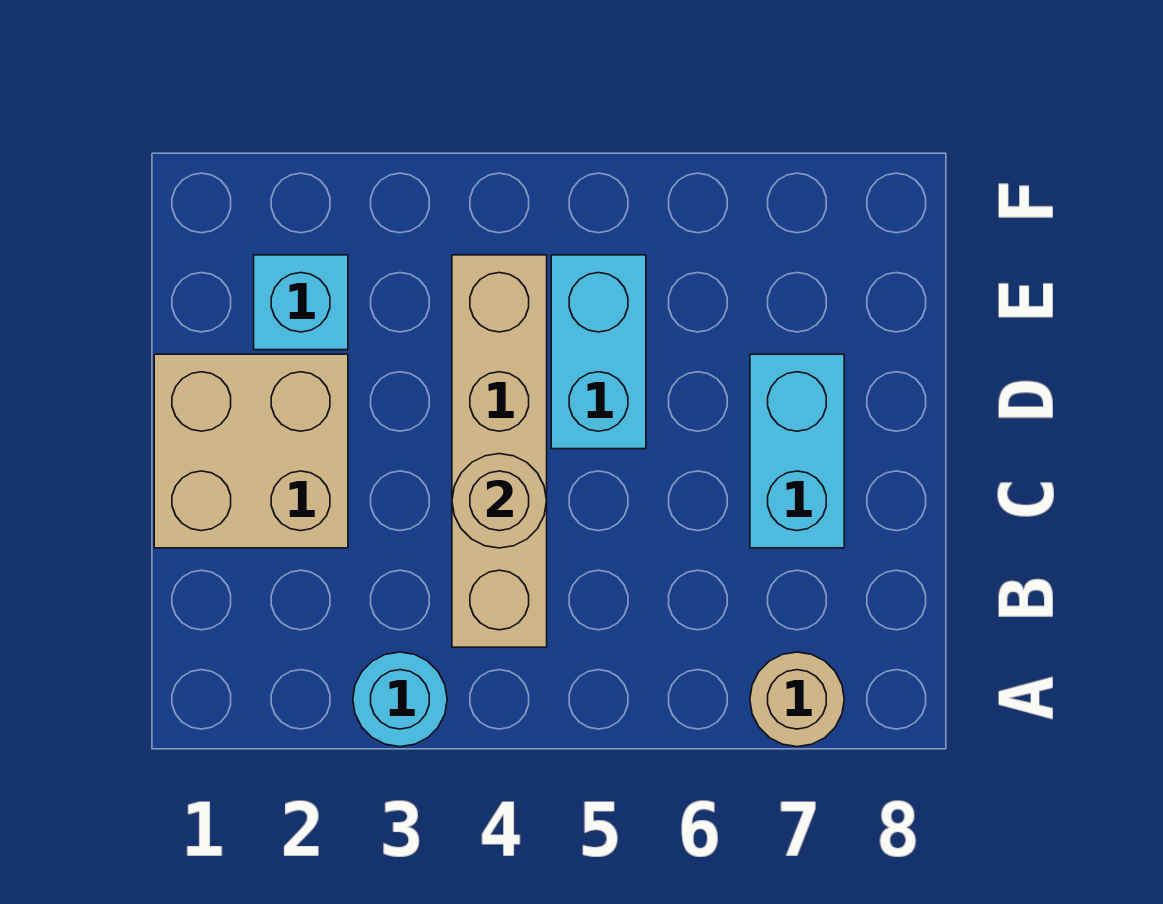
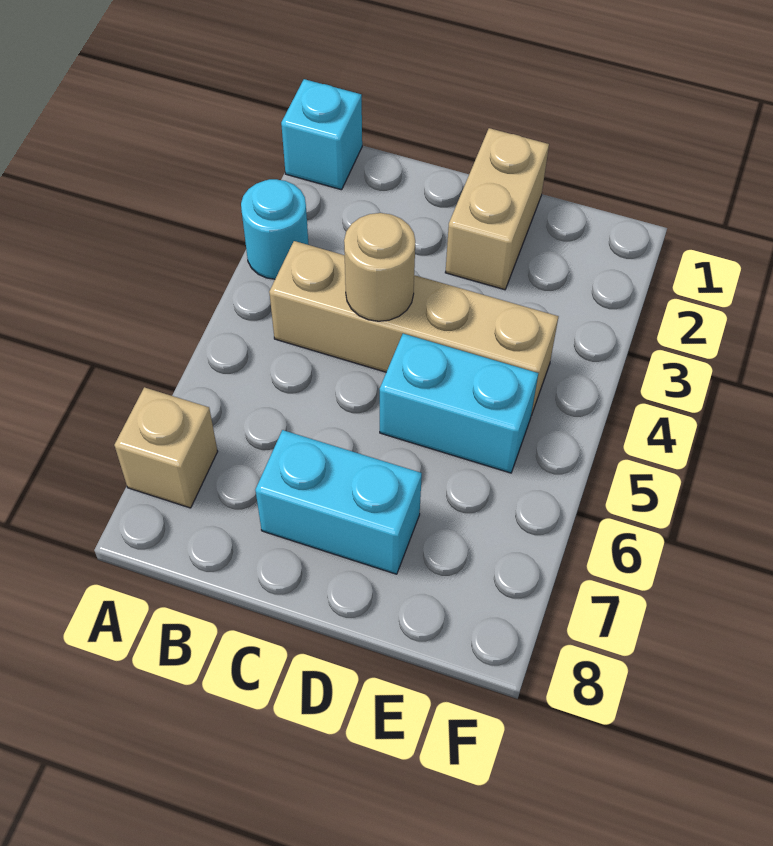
tan round brick A7 level 1 -> tan brick A7 level 1
tan brick C1:D2 level 1 -> tan brick D1:D2 level 1
cyan brick E2 level 1 -> cyan brick A1 level 1

